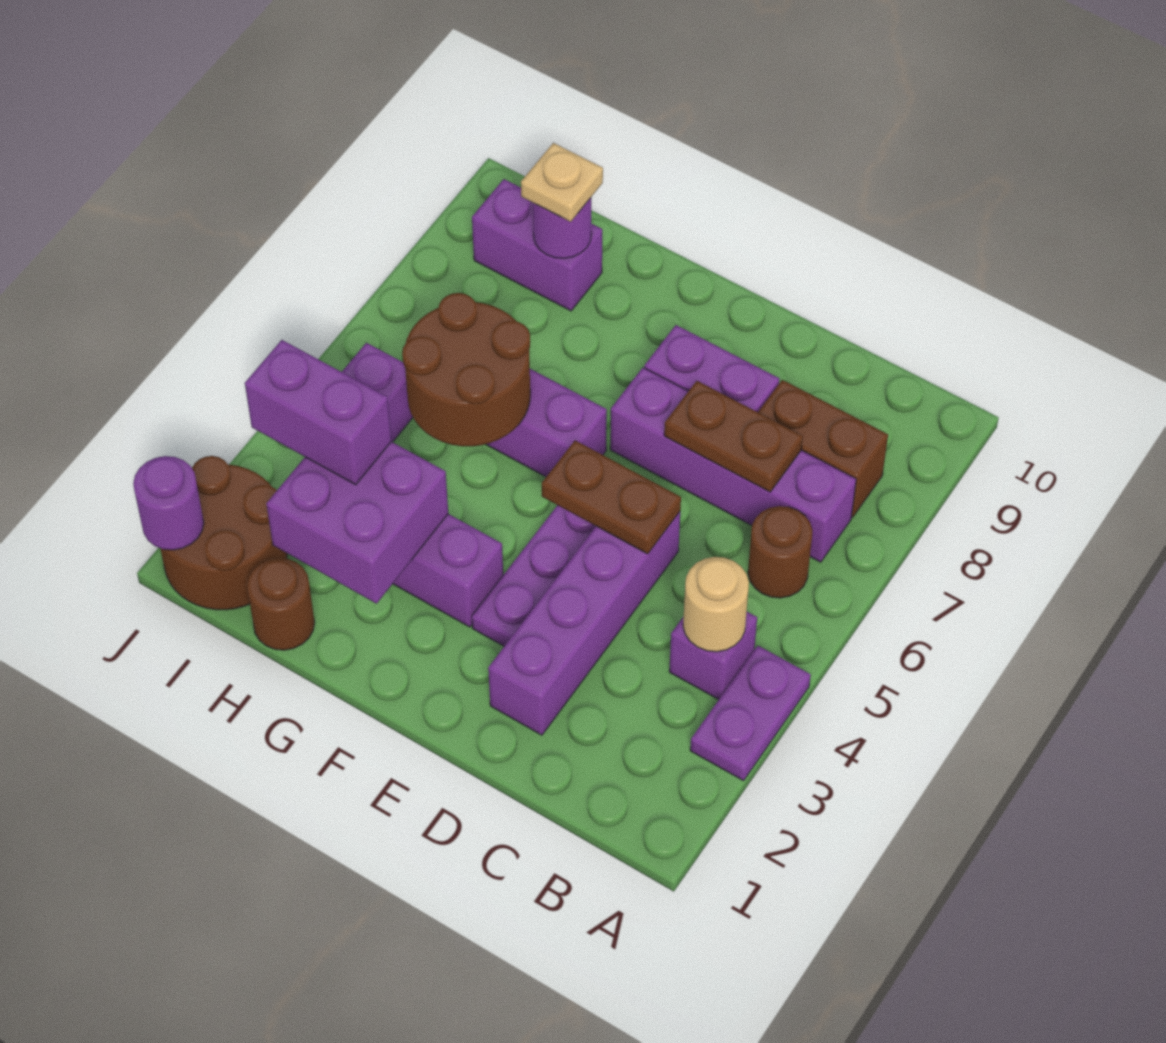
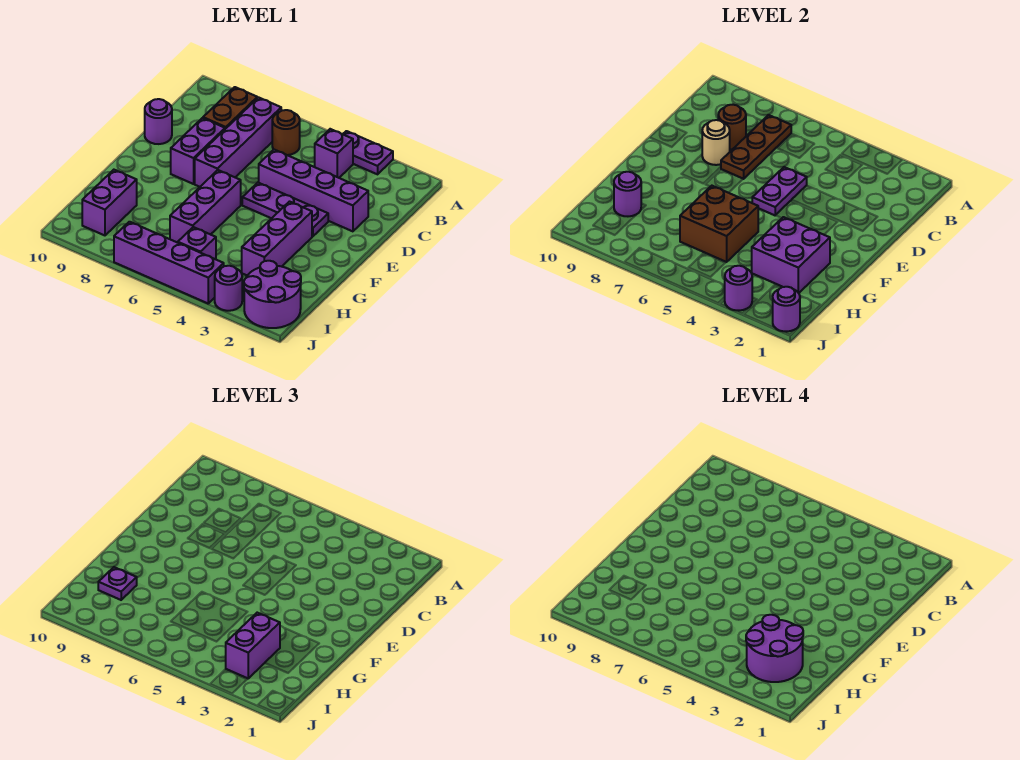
tan round brick B4 level 2 -> tan round brick D8 level 2
brown plate C7:D7 level 2 -> brown plate B7:D7 level 2
brown plate D5:E5 level 2 -> purple plate D5:E5 level 2
none -> purple round brick D10 level 1
brown round brick G5:H6 level 2 -> brown brick G5:H6 level 2
brown round brick H1 level 1 -> brown round brick C8 level 2
none -> purple round brick H2:I3 level 4
tan plate H9 level 3 -> purple plate H9 level 3
brown round brick I1:J2 level 1 -> purple round brick I1:J2 level 1
none -> purple round brick J3 level 1
none -> purple round brick J3 level 2
none -> purple brick J4:J7 level 1

